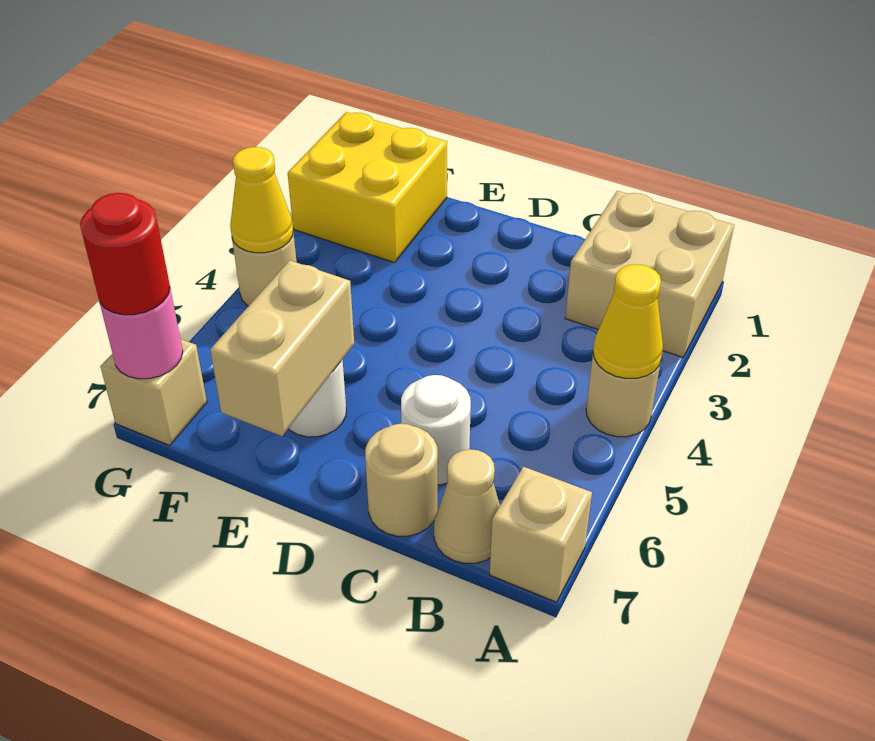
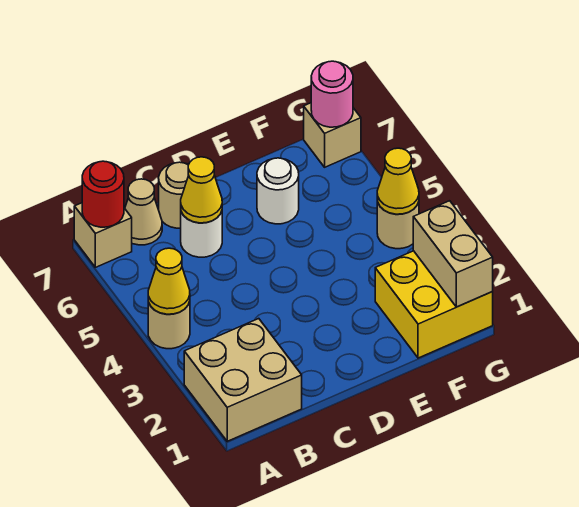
none -> yellow cone C6 level 2
tan brick E6:E7 level 2 -> tan brick G1:G2 level 2
red round brick G7 level 3 -> red round brick A7 level 2

